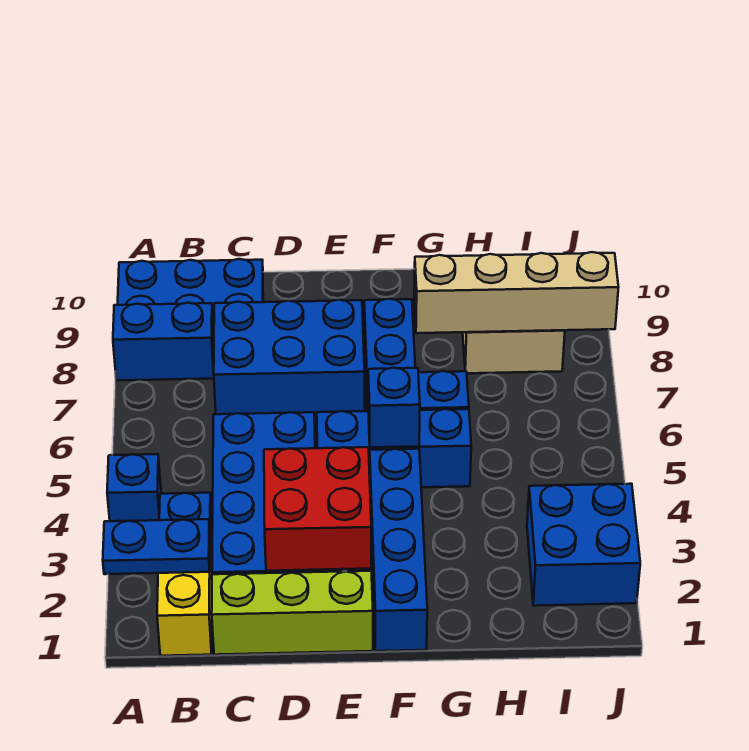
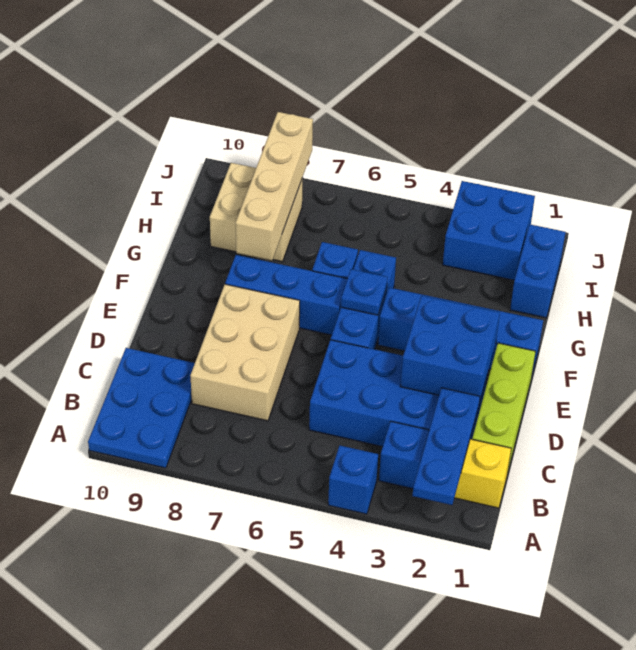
blue plate A2:B2 level 2 -> blue plate A2:C2 level 2
blue brick A8:B8 level 1 -> blue brick H1:I1 level 1
blue brick C7:E8 level 1 -> tan brick C7:E8 level 1
red brick D2:E3 level 2 -> blue brick D2:E3 level 2
blue brick F5 level 2 -> blue plate F5 level 2

